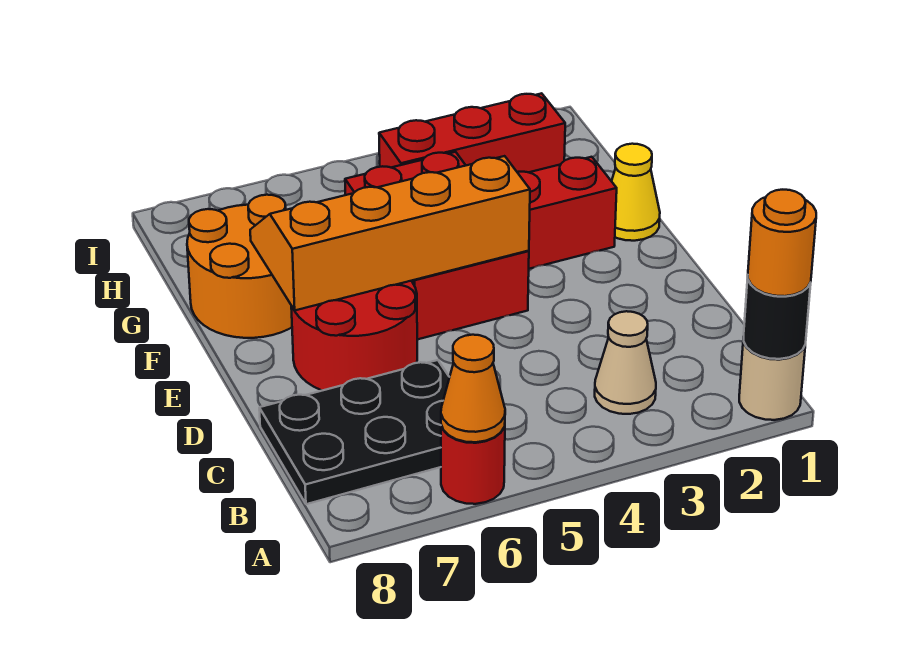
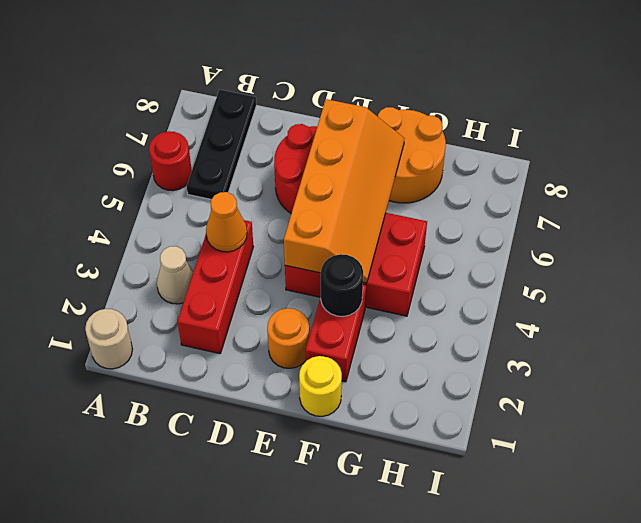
black round brick A1 level 2 -> black round brick F3 level 2
orange round brick A1 level 3 -> orange round brick E2 level 1
orange cone A6 level 2 -> orange cone C4 level 2
black plate B6:C8 level 1 -> black plate B6:B8 level 1
yellow cone F1 level 1 -> yellow round brick F1 level 1
red brick H2:H4 level 1 -> red brick C2:C4 level 1

